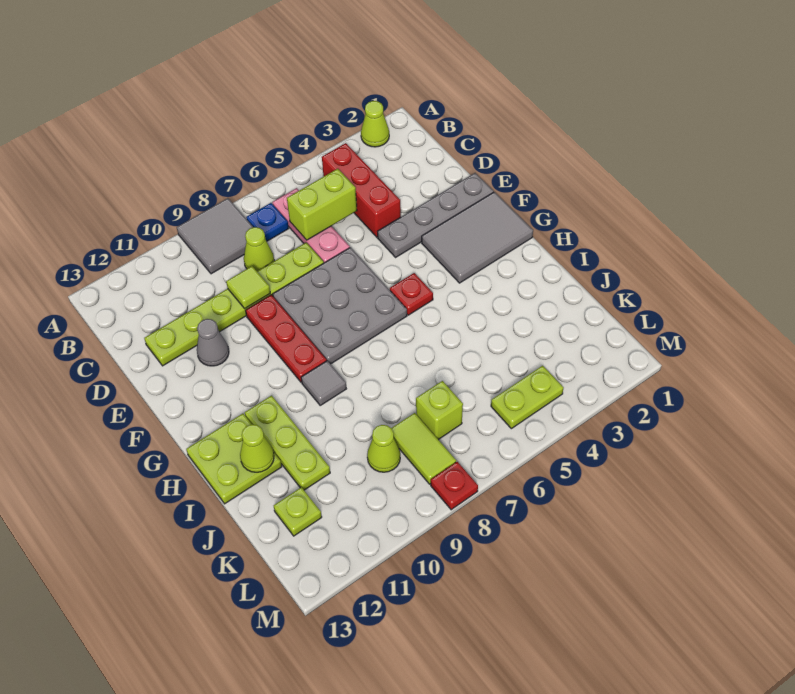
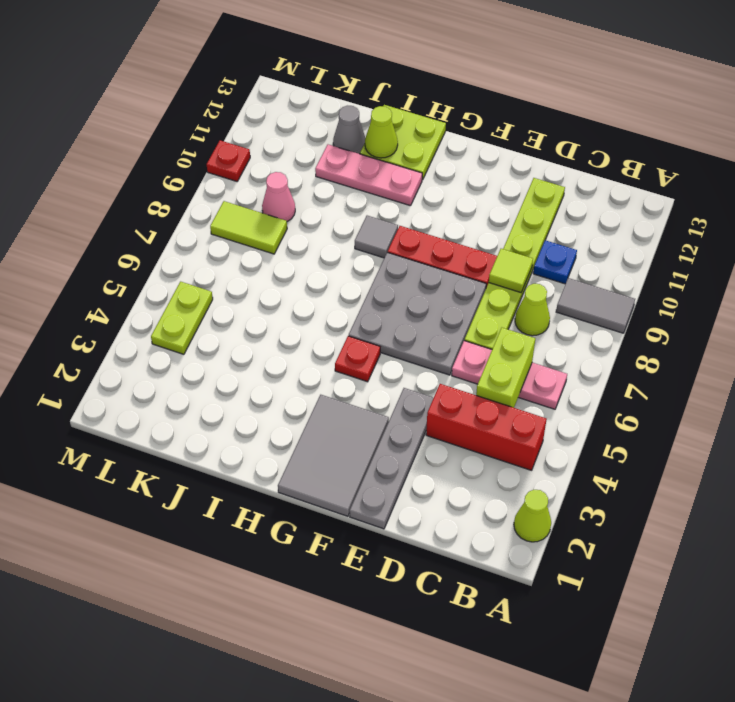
grey tile A8:B9 level 1 -> grey tile A9:B9 level 1
blue plate B7 level 1 -> blue plate C10 level 1
grey cone E11 level 1 -> grey cone J12 level 1
lime plate H11:J11 level 1 -> pink plate H11:J11 level 1
lime brick K7 level 1 -> none
lime cone K9 level 1 -> pink cone K9 level 1
lime plate K12 level 1 -> none
red plate M8 level 1 -> red plate M10 level 1

